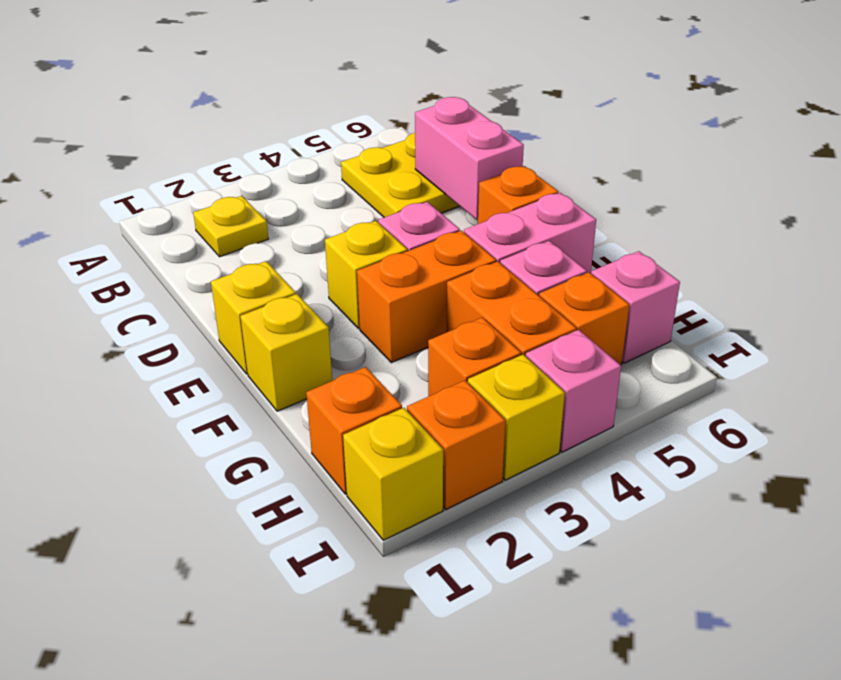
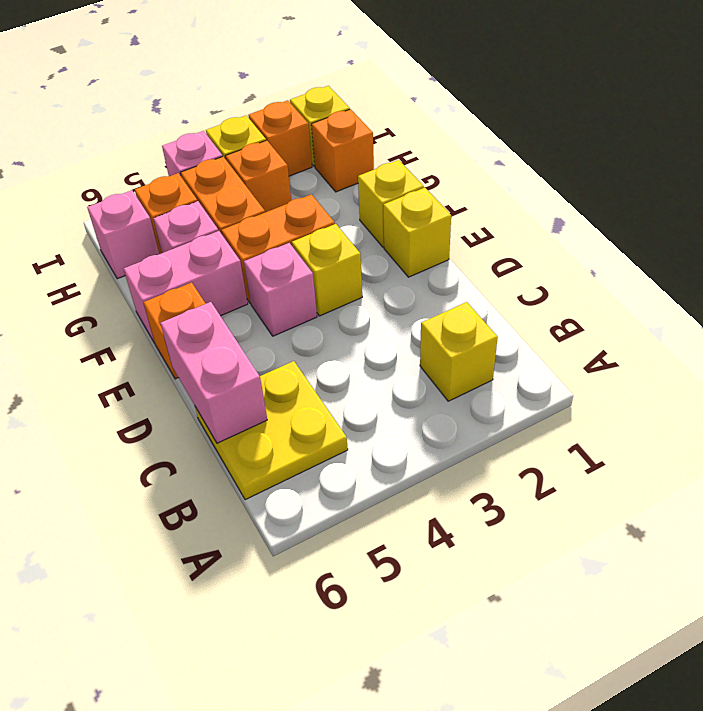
yellow plate B2 level 1 -> yellow brick B2 level 1

